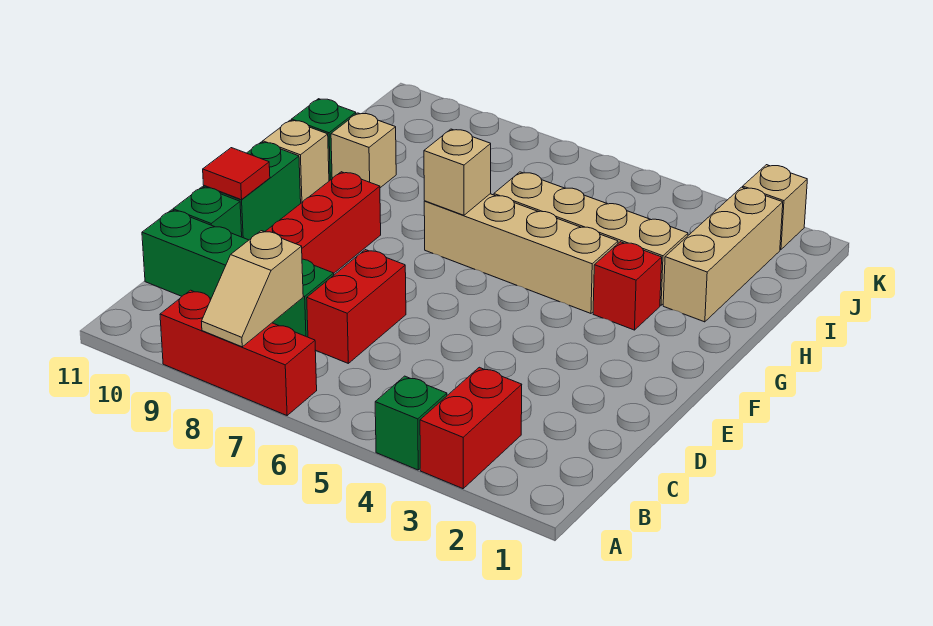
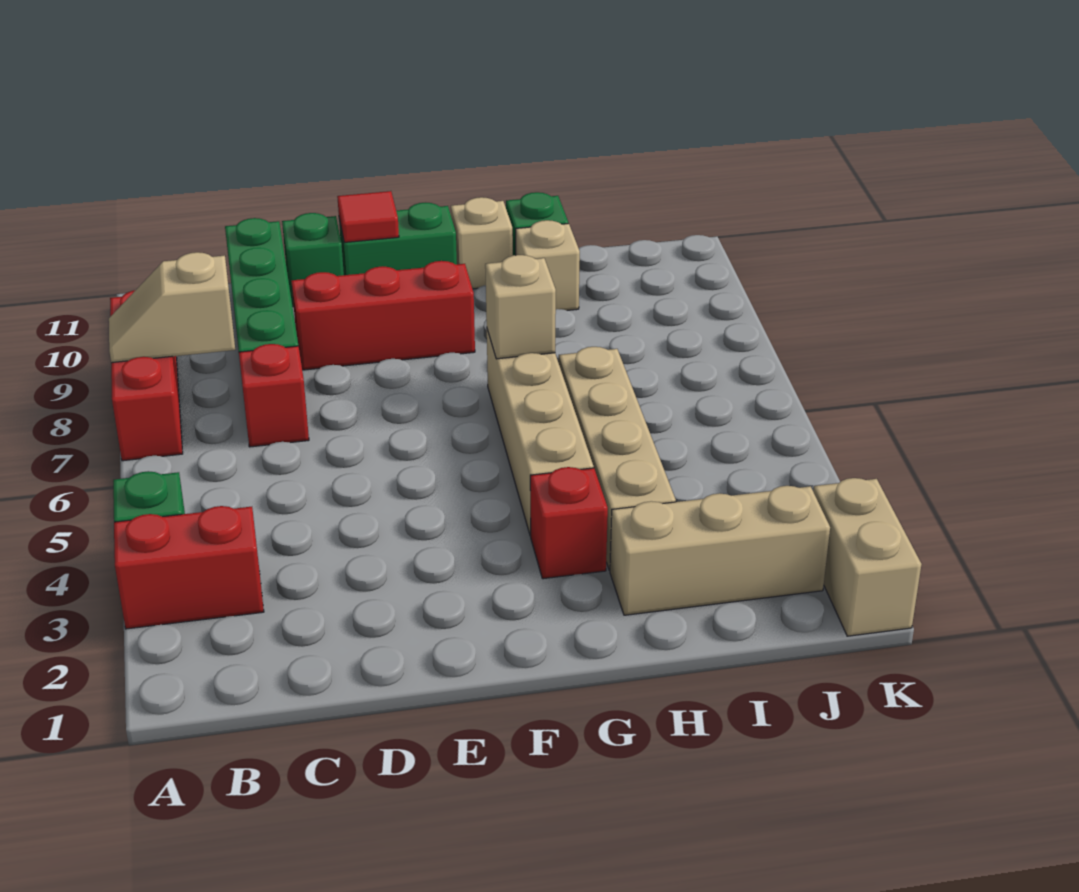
red brick C7:D7 level 1 -> red brick C7 level 1
tan brick K2 level 1 -> tan brick K1:K2 level 1

